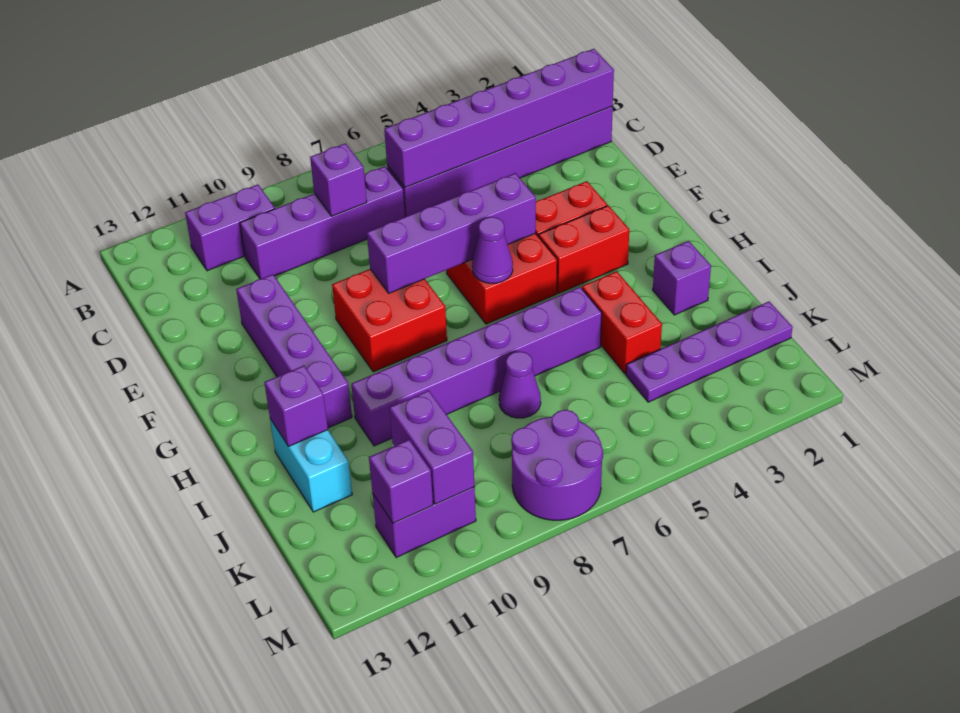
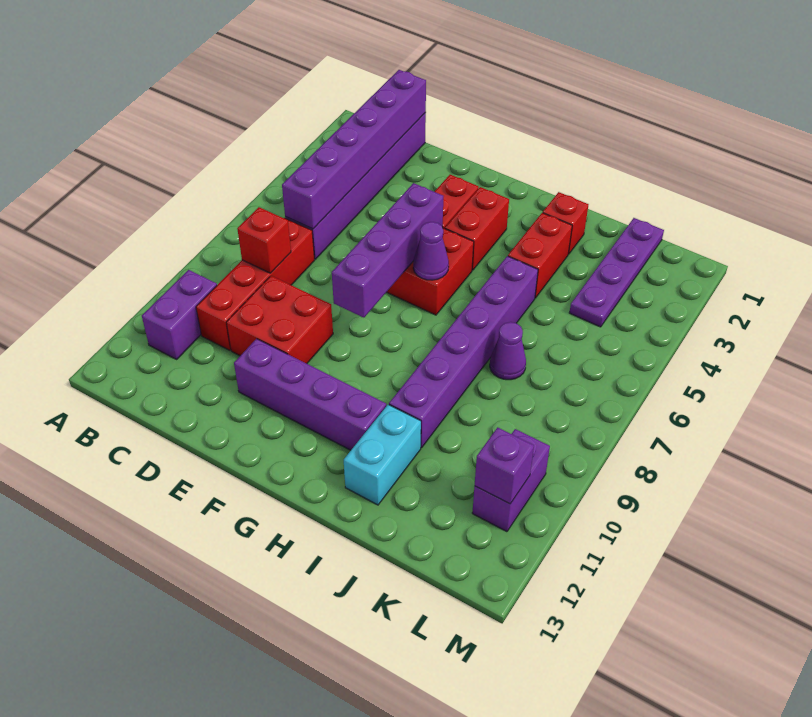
purple brick C7:C10 level 1 -> red brick C7:C10 level 1
purple brick C8 level 2 -> red brick C8 level 2
red brick F8:G9 level 1 -> red brick D9:E10 level 1
purple brick I2 level 1 -> red brick I2 level 1
red brick I4:J4 level 1 -> red brick I3:I4 level 1
cyan brick I12:J12 level 1 -> cyan brick I11:I12 level 1
purple brick I12 level 2 -> none
purple brick K10:L10 level 2 -> none
purple round brick L7:M8 level 1 -> none

